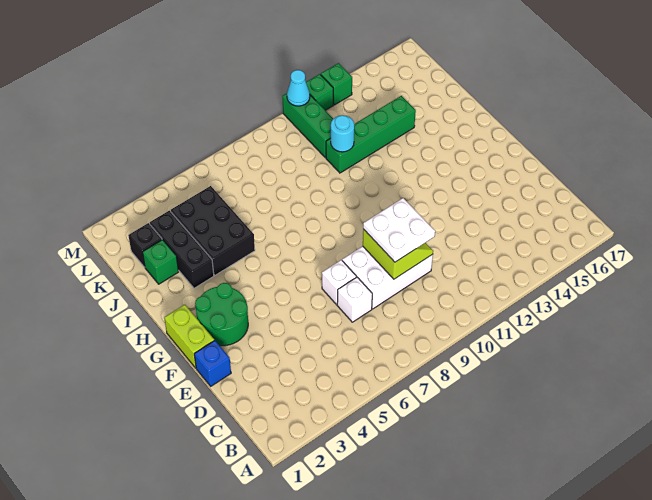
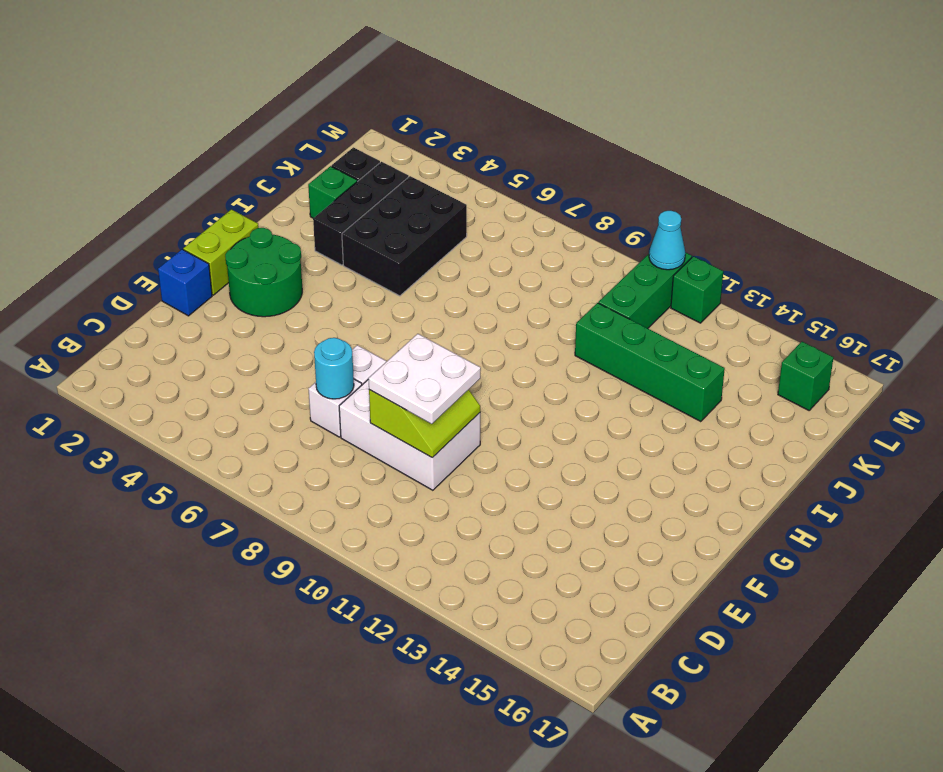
cyan round brick J11 level 2 -> cyan round brick D7 level 2
green brick M13 level 1 -> green brick L16 level 1

